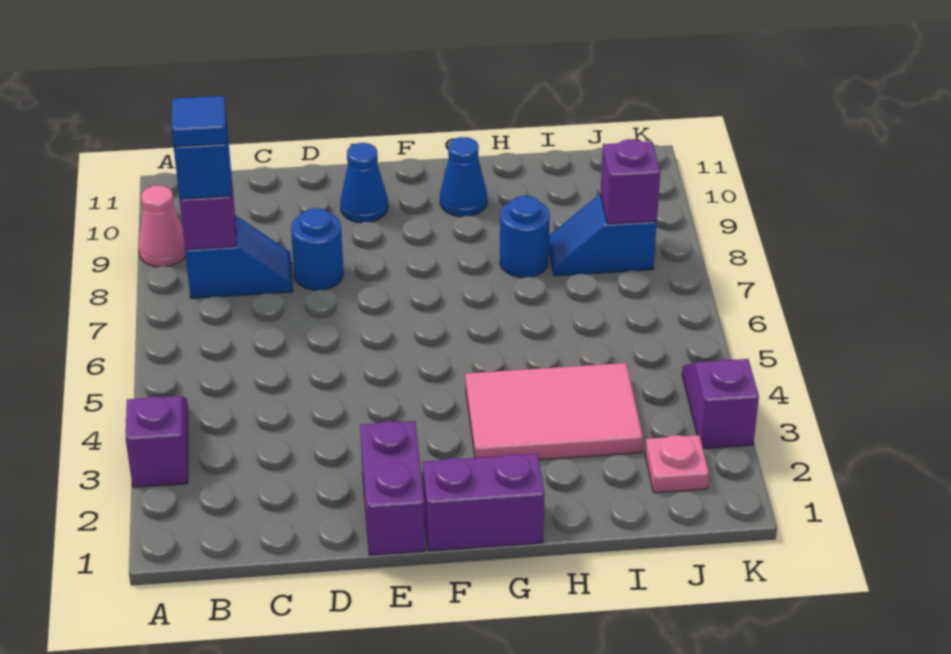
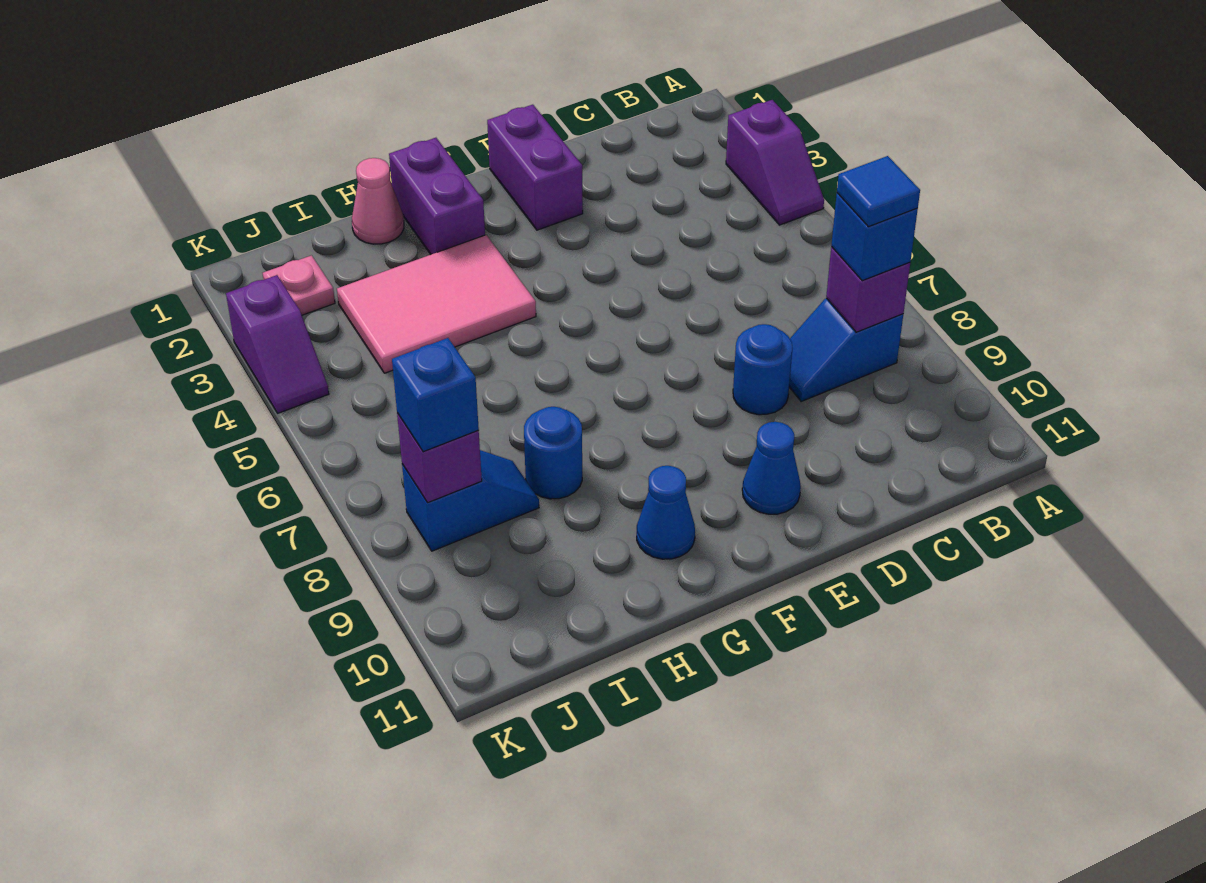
pink cone A9 level 1 -> pink cone H1 level 1
purple brick F1:G1 level 1 -> purple brick G1:G2 level 1
none -> blue brick J8 level 3

